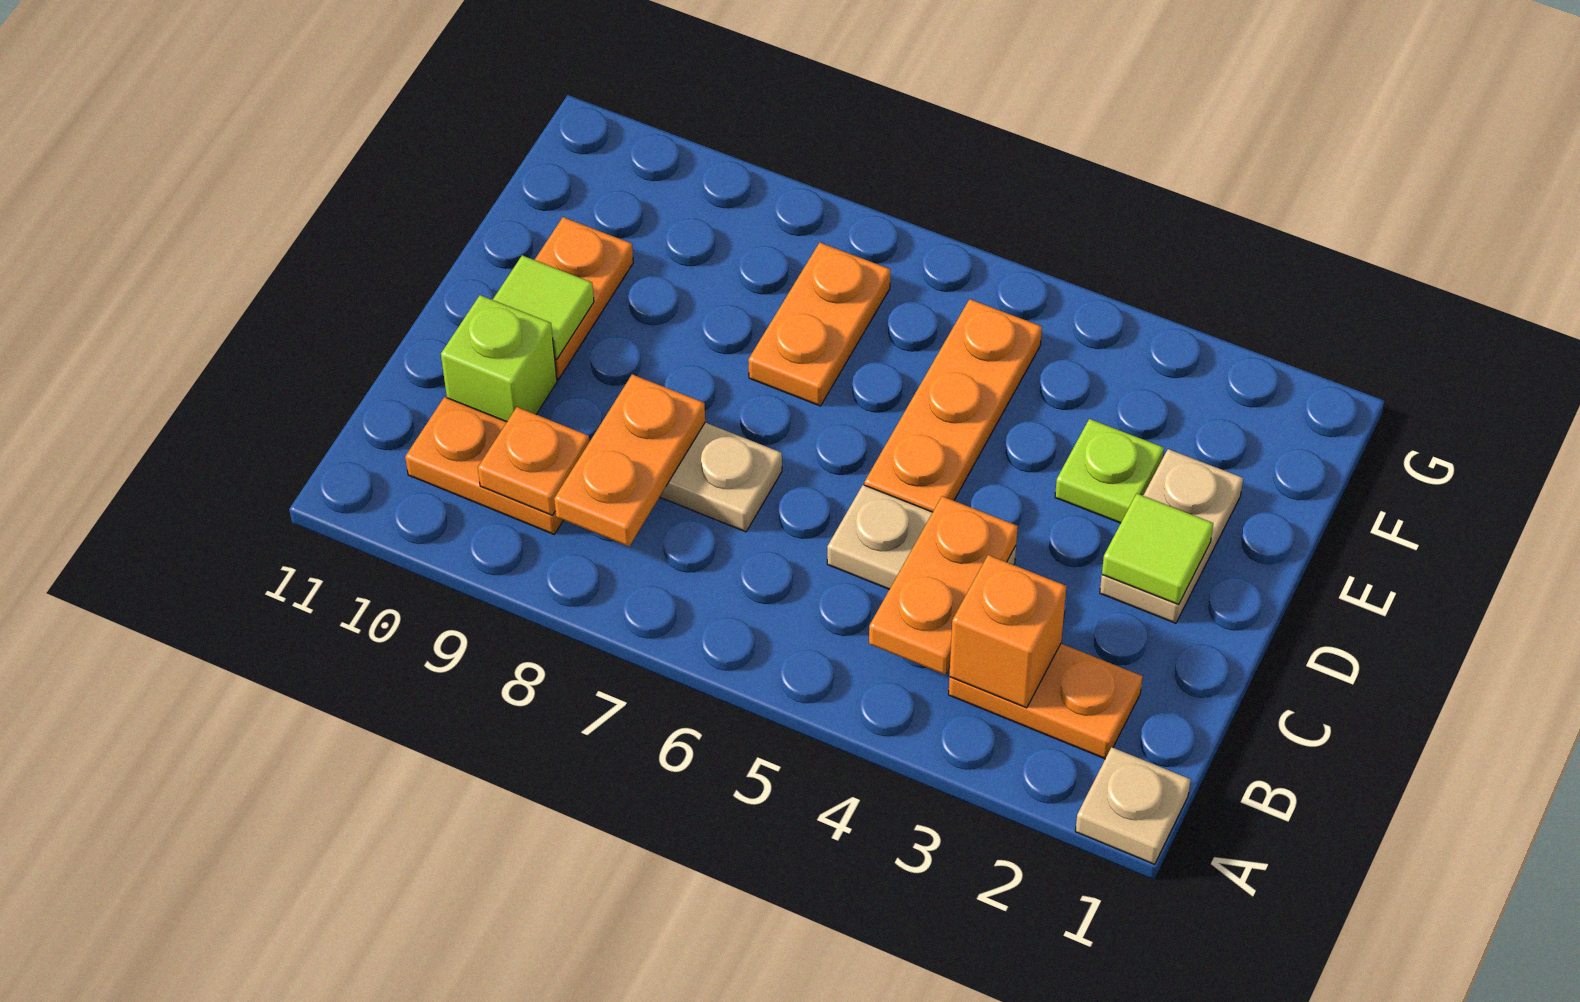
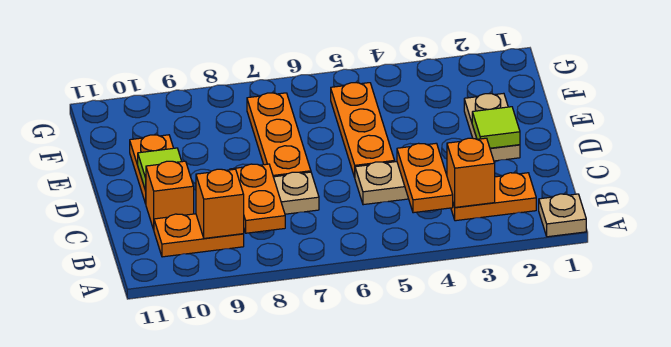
orange plate B9 level 2 -> orange brick B9 level 2
lime brick C10 level 1 -> orange brick C10 level 1
lime plate E3 level 1 -> none
orange plate E7:F7 level 1 -> orange plate D7:F7 level 1

